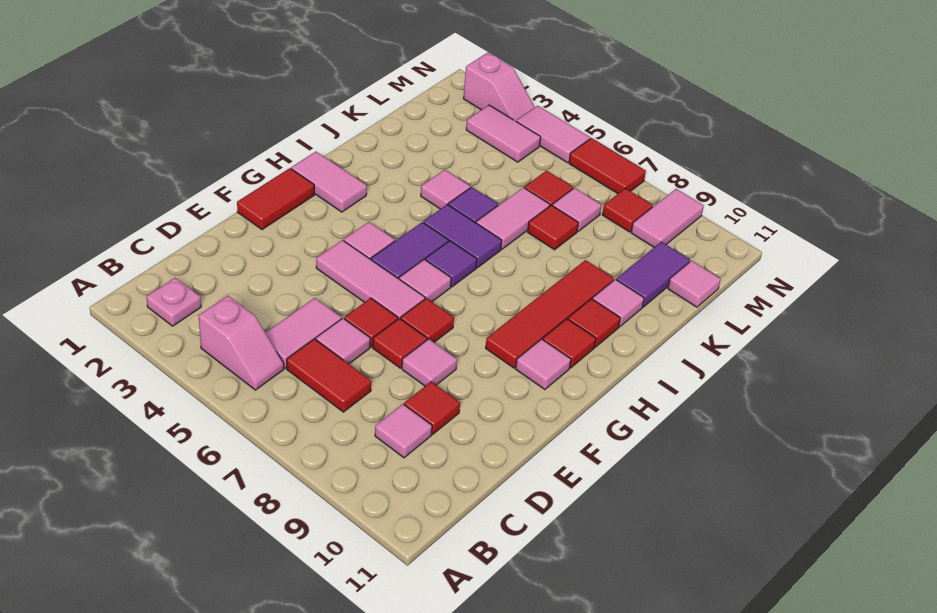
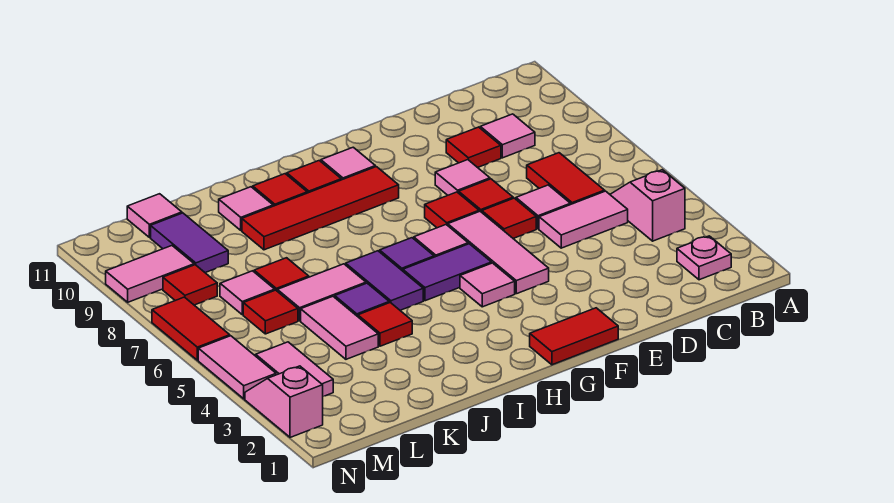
pink tile H1:H2 level 1 -> pink tile K4:K5 level 1
pink tile J4 level 1 -> red tile J4 level 1
purple tile K10:L10 level 1 -> purple tile L9:L10 level 1

